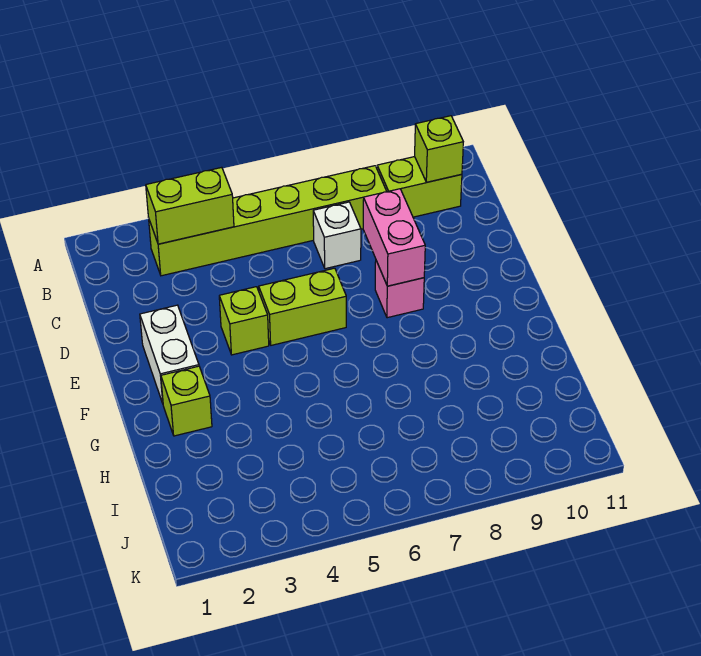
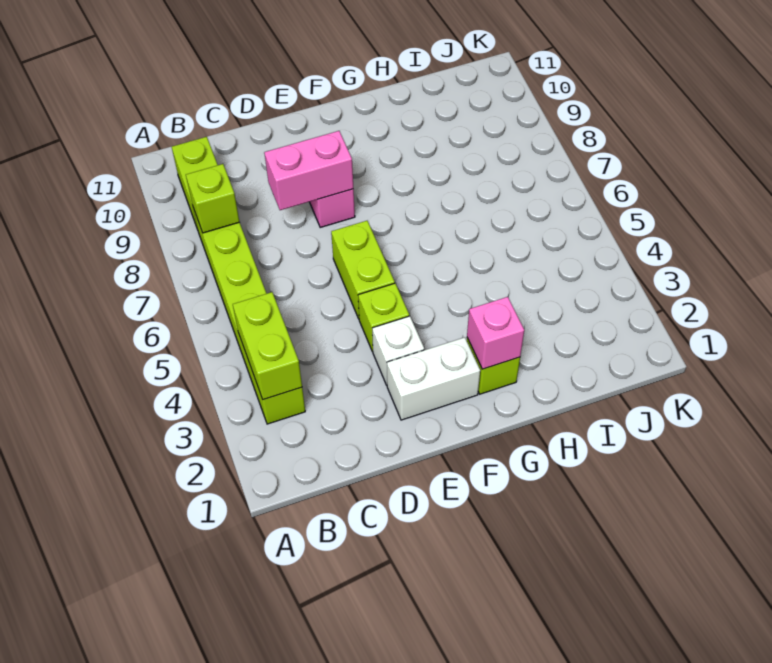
lime brick B10 level 2 -> lime brick B8 level 2
white brick C7 level 1 -> white brick E3 level 1
none -> pink brick G2 level 2

